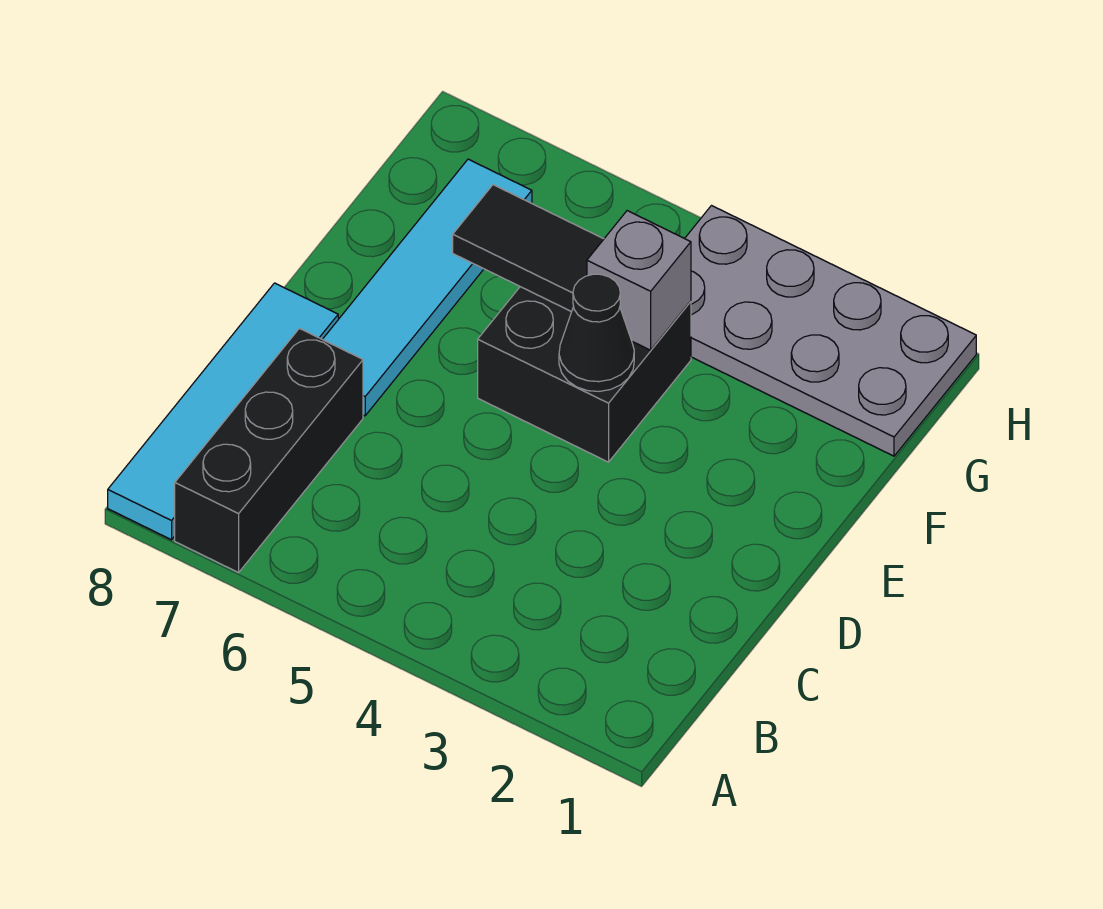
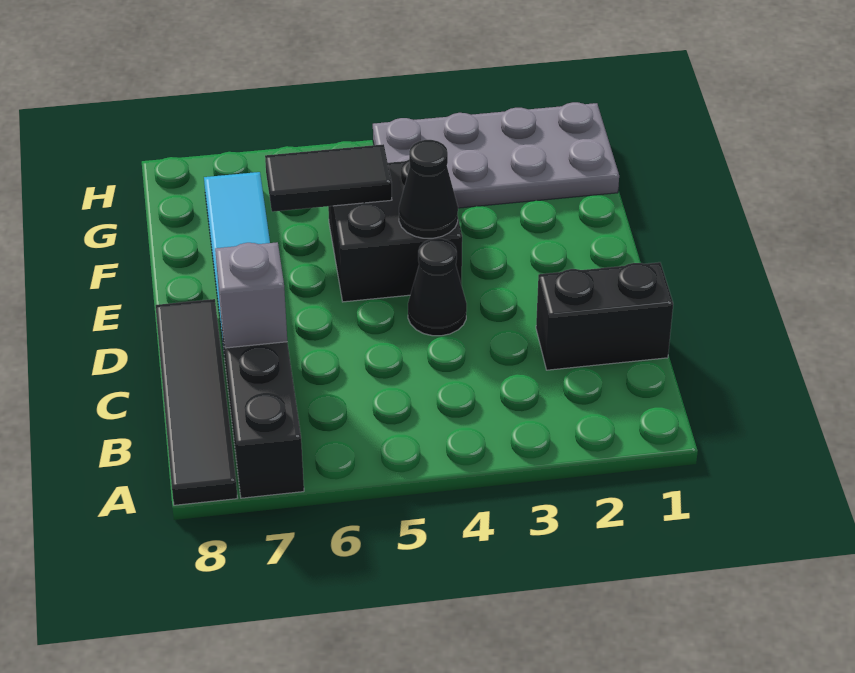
cyan tile A8:D8 level 1 -> black tile A8:D8 level 1
none -> black brick C1:C2 level 1
none -> black cone D4 level 1
grey brick F4 level 2 -> grey brick C7 level 2

